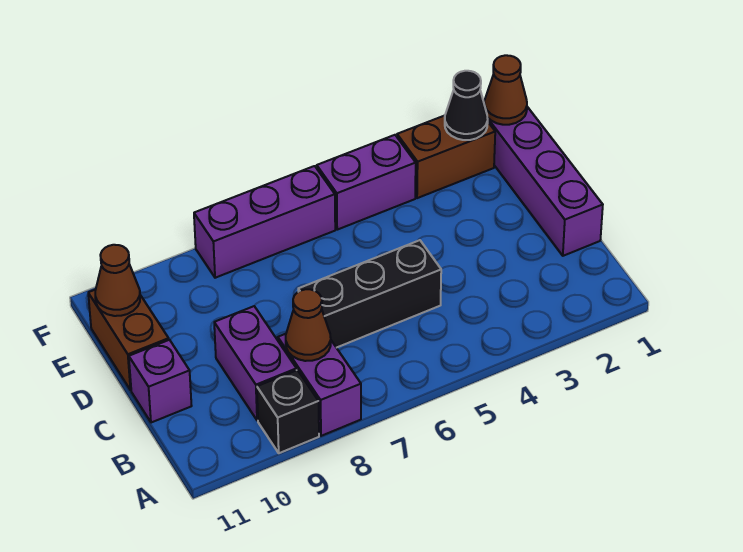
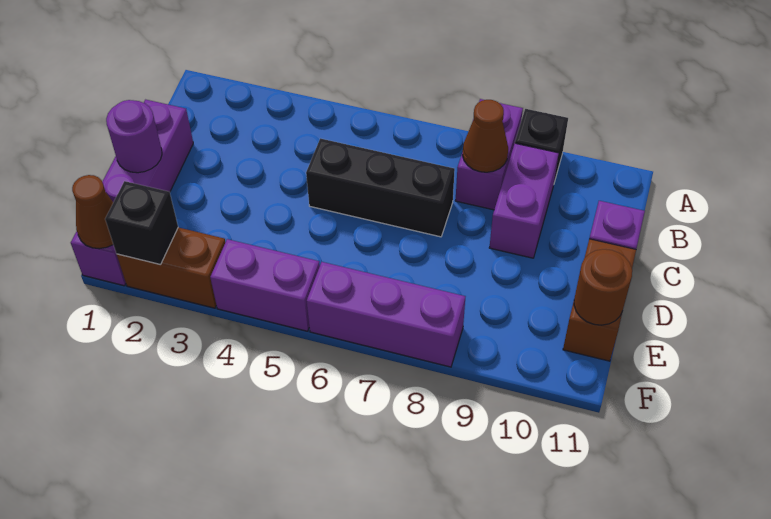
none -> purple round brick D1 level 2
brown cone E11 level 2 -> brown round brick E11 level 2
black cone F2 level 2 -> black brick F2 level 2

